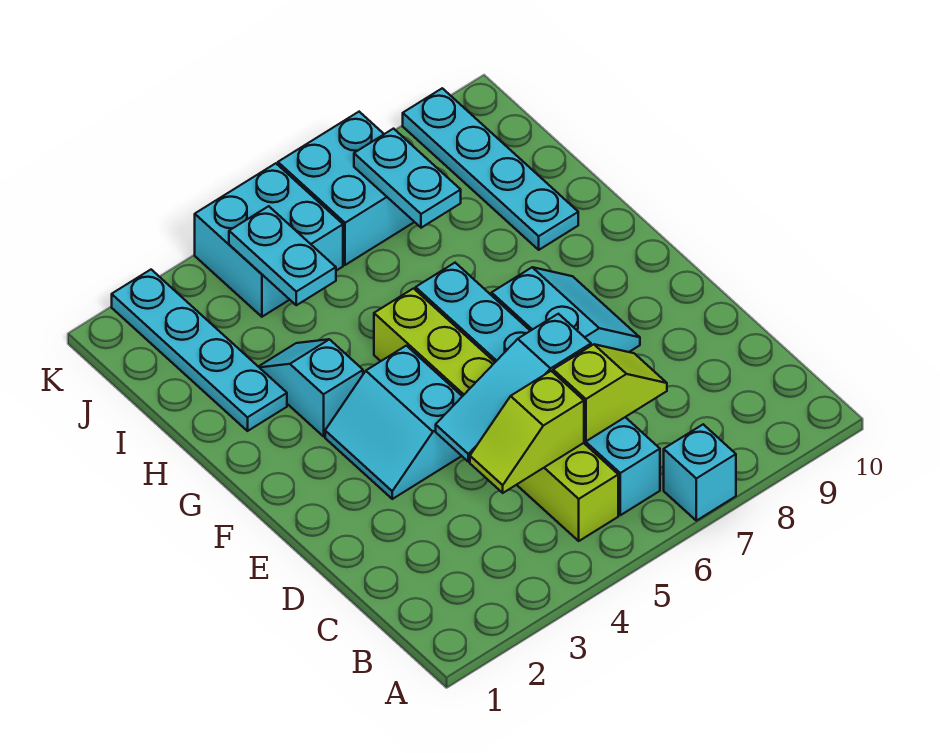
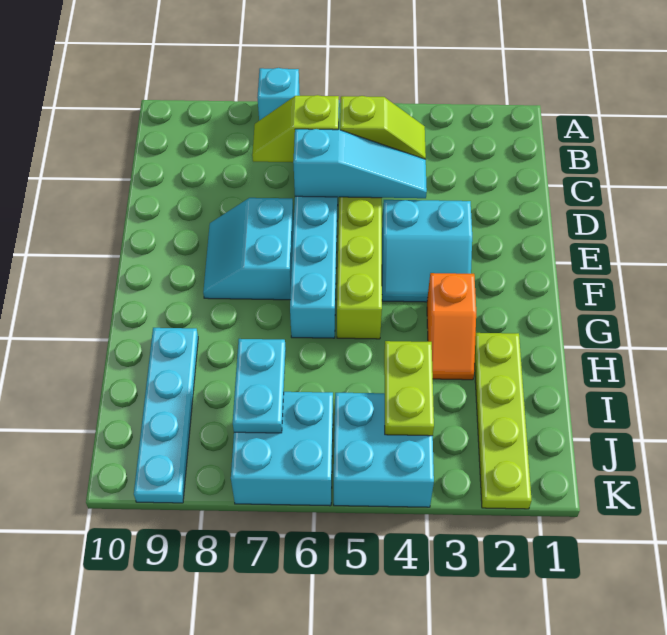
cyan slope E3:F4 level 1 top 4 -> cyan slope E3:F4 level 1 top E
cyan slope G3:H3 level 1 top G -> orange slope G3:H3 level 1 top G
cyan plate H2:K2 level 1 -> lime plate H2:K2 level 1
cyan plate I4:J4 level 2 -> lime plate I4:J4 level 2

